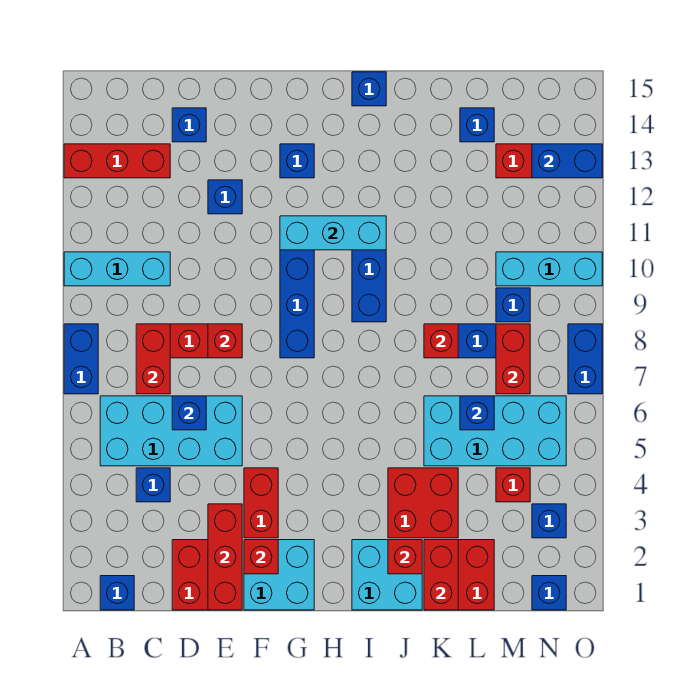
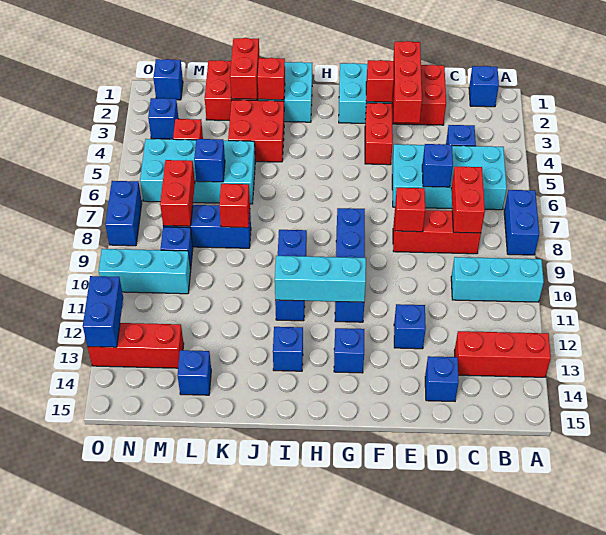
blue brick I15 level 1 -> blue brick I13 level 1
blue brick N13:O13 level 2 -> blue brick O12:O13 level 2

